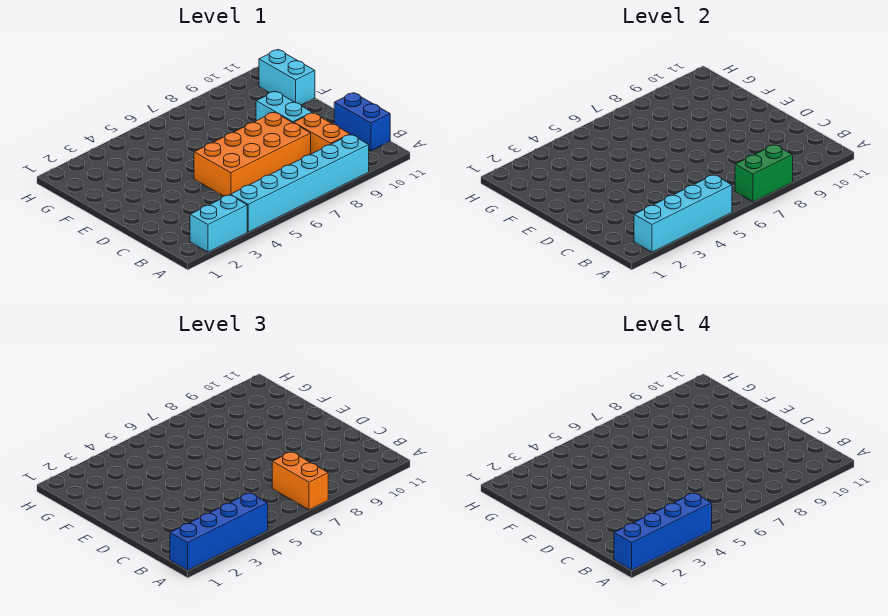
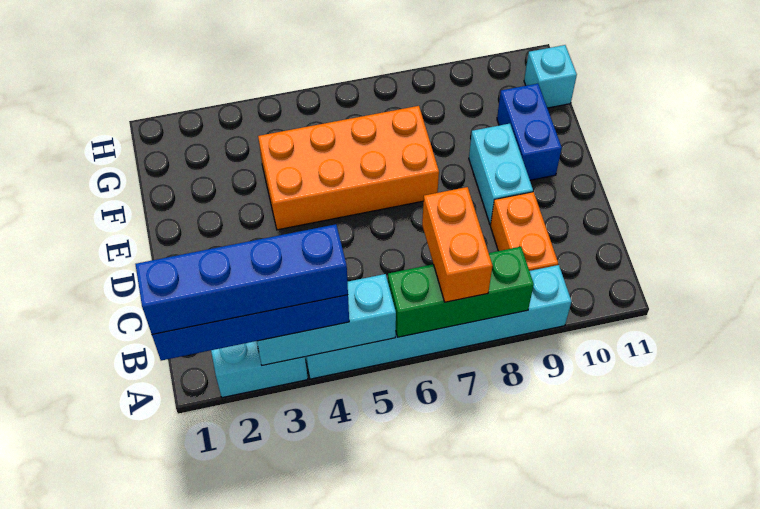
cyan brick A2:A5 level 2 -> cyan brick A3:A5 level 2
green brick A7:A8 level 2 -> green brick A6:A8 level 2
blue brick B11:C11 level 1 -> blue brick E10:F10 level 1
orange brick C5:D8 level 1 -> orange brick E4:F7 level 1
cyan brick F11:G11 level 1 -> cyan brick G11 level 1

